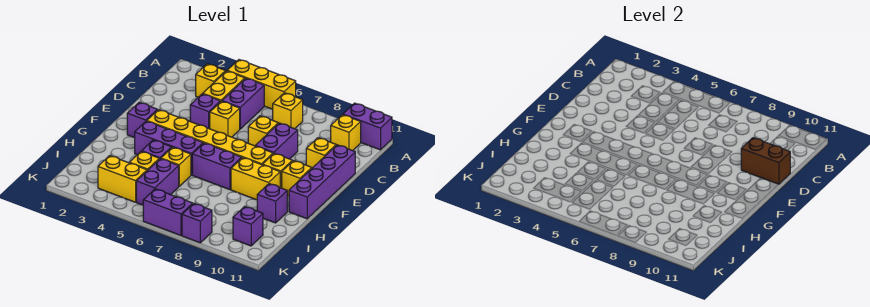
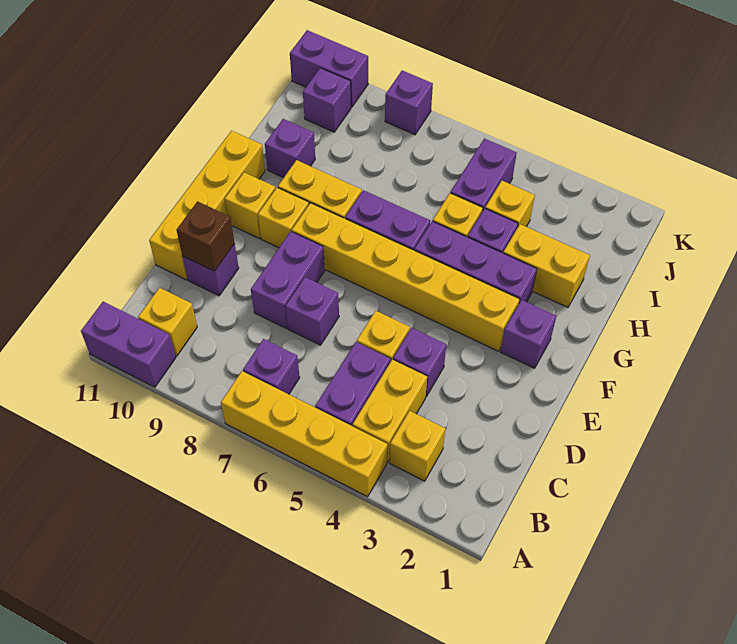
yellow brick A4:A6 level 1 -> yellow brick A4:A7 level 1
yellow brick B7 level 1 -> purple brick B7 level 1
yellow brick D7 level 1 -> purple brick D7 level 1
yellow brick D10 level 1 -> purple brick D10 level 1
brown brick D10:D11 level 2 -> brown brick D10 level 2
purple brick D11:G11 level 1 -> yellow brick D11:G11 level 1
yellow brick J3:J4 level 1 -> yellow brick H2:H3 level 1
purple brick K6:K7 level 1 -> purple brick K10:K11 level 1

